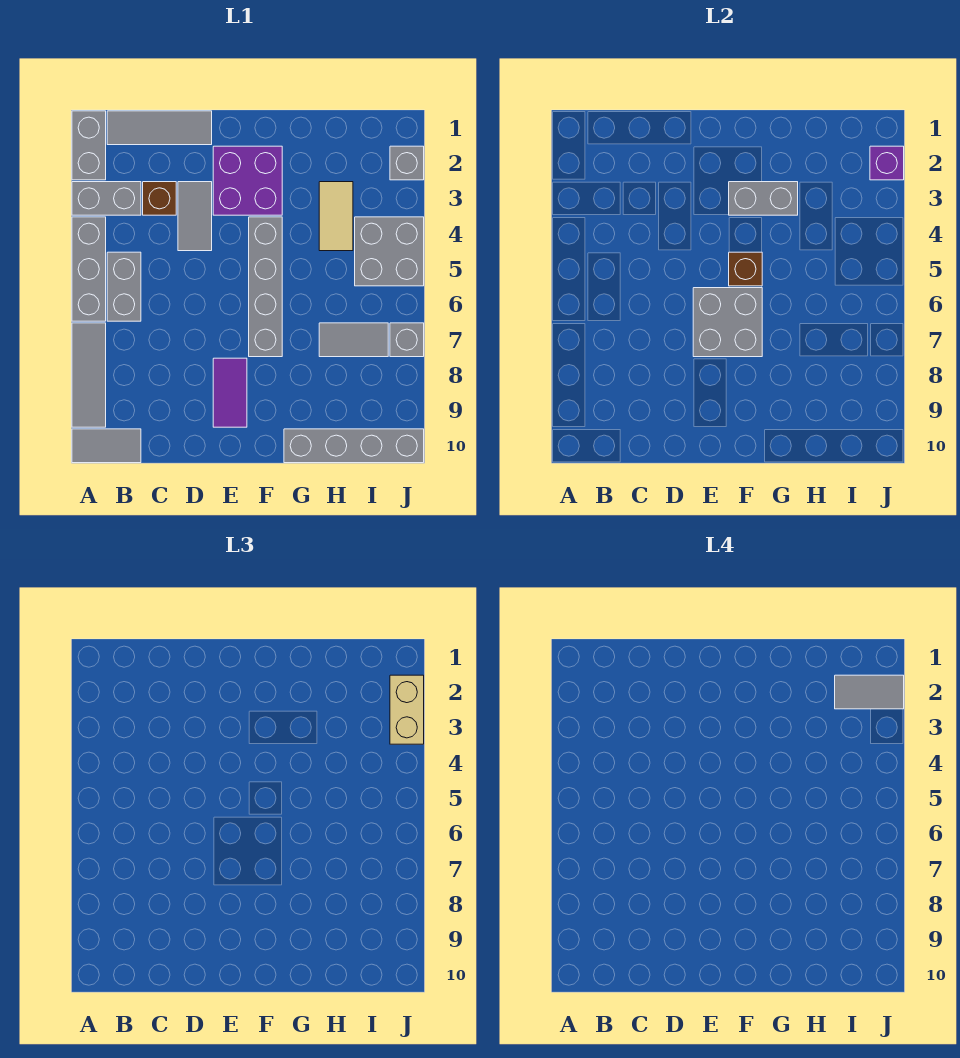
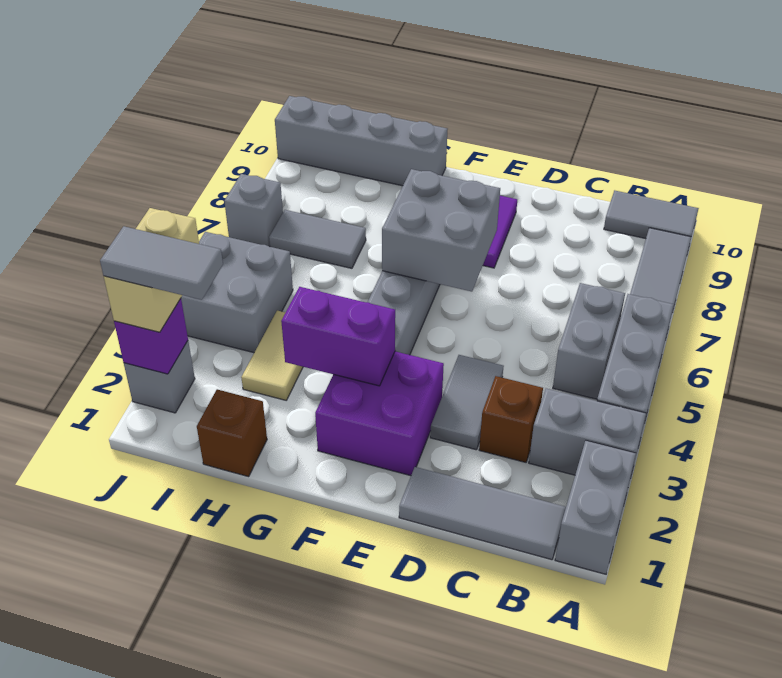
grey brick F3:G3 level 2 -> purple brick F3:G3 level 2
brown brick F5 level 2 -> brown brick H1 level 1

